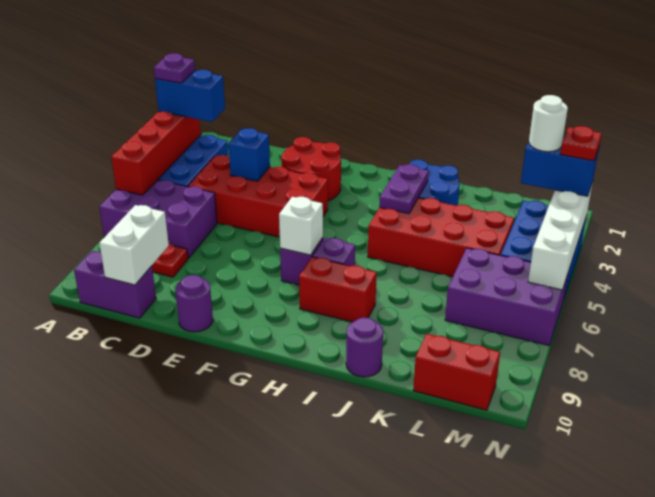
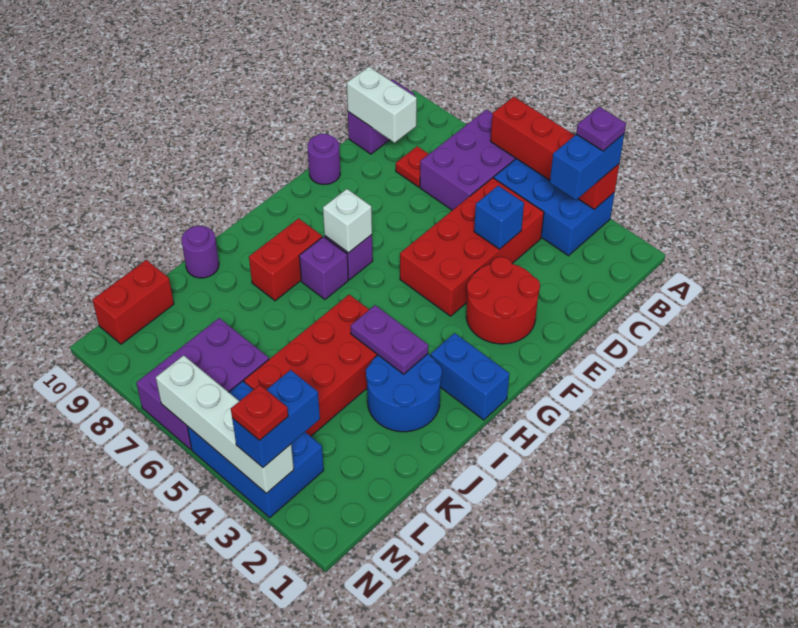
none -> blue brick H1:H2 level 1
white round brick M3 level 4 -> none

